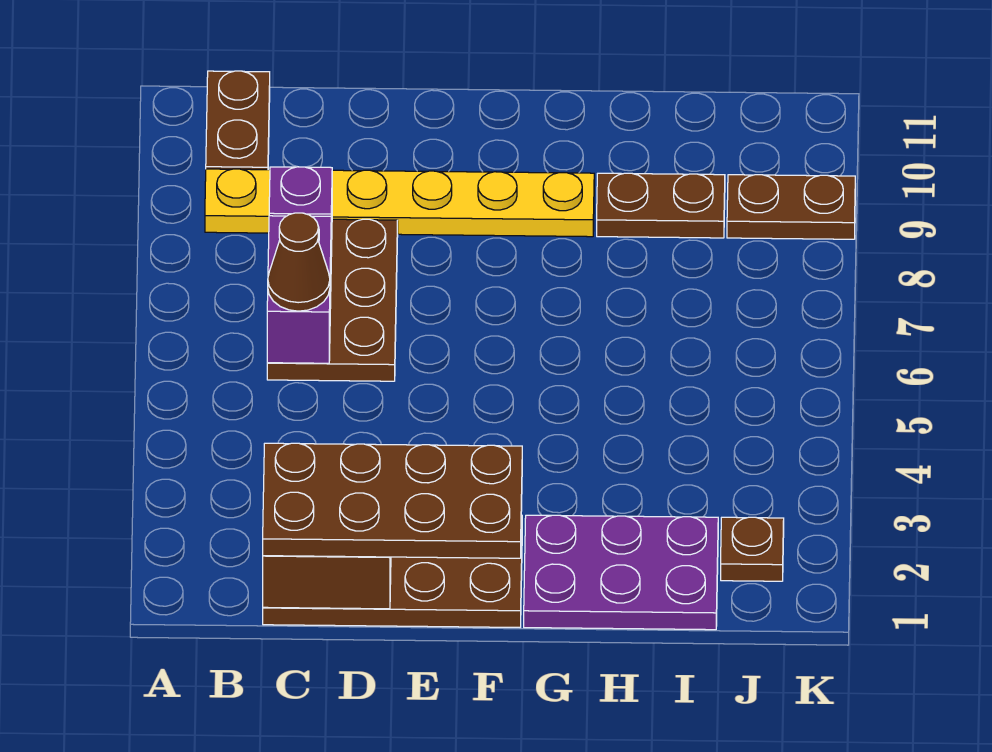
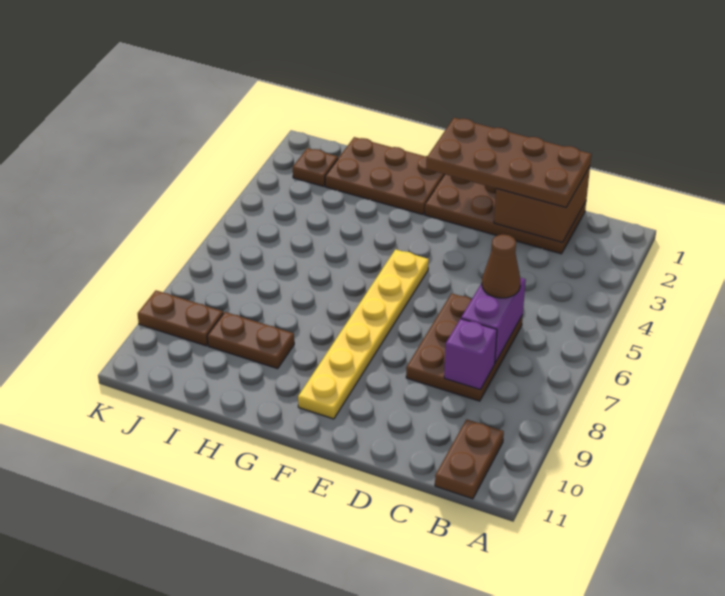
yellow plate B9:G9 level 1 -> yellow plate F5:F10 level 1
purple plate G1:I2 level 1 -> brown plate G1:I2 level 1

